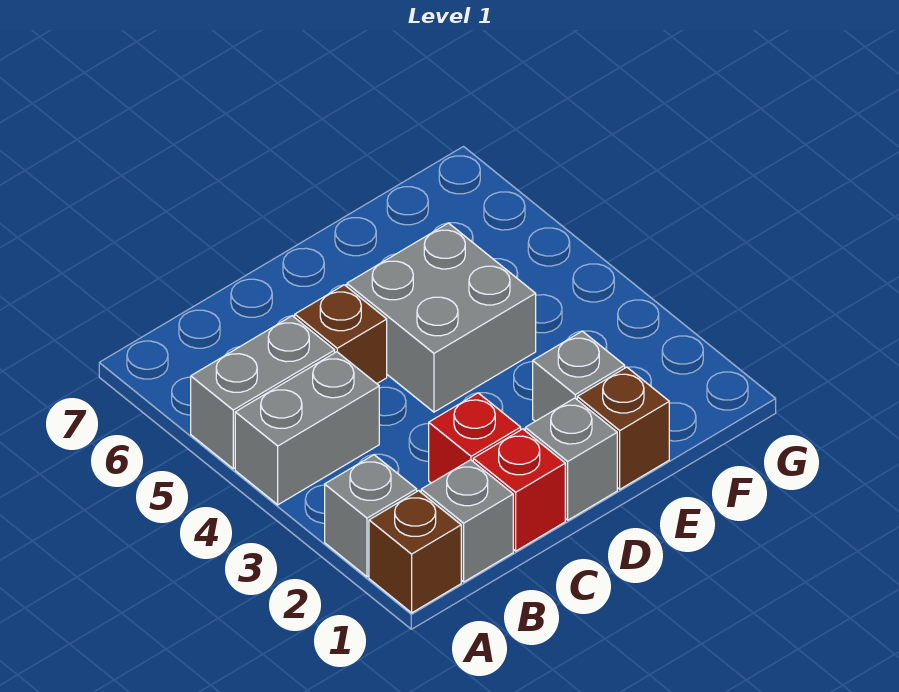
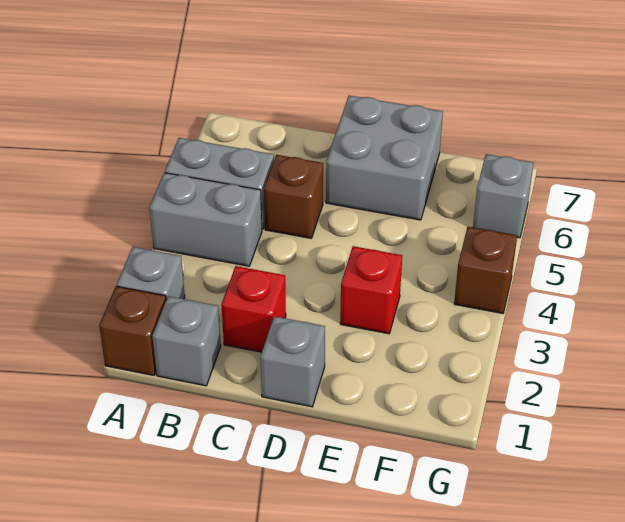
red brick C1 level 1 -> red brick E3 level 1
grey brick D4:E5 level 1 -> grey brick D6:E7 level 1
brown brick E1 level 1 -> brown brick G4 level 1
grey brick E2 level 1 -> grey brick G6 level 1

